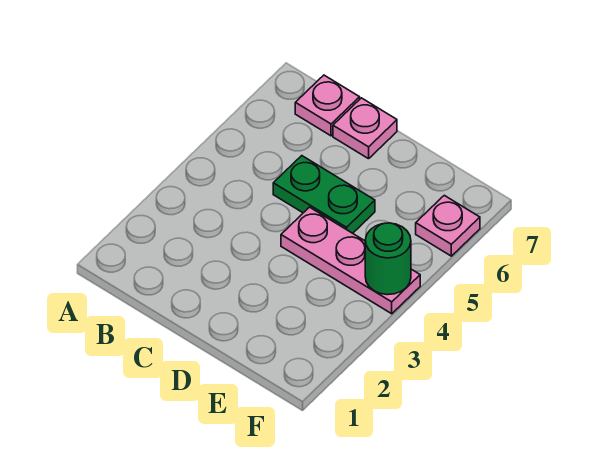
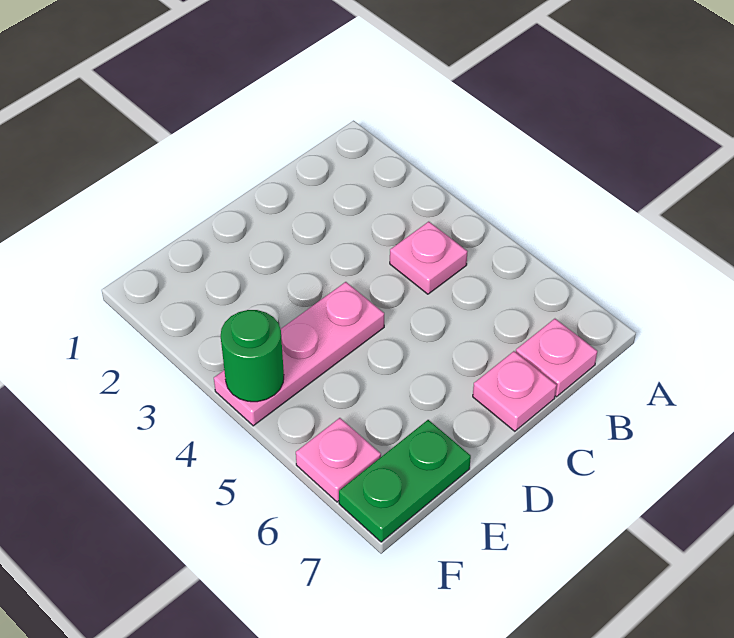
none -> pink plate B4 level 1
green plate C5:D5 level 1 -> green plate E7:F7 level 1

